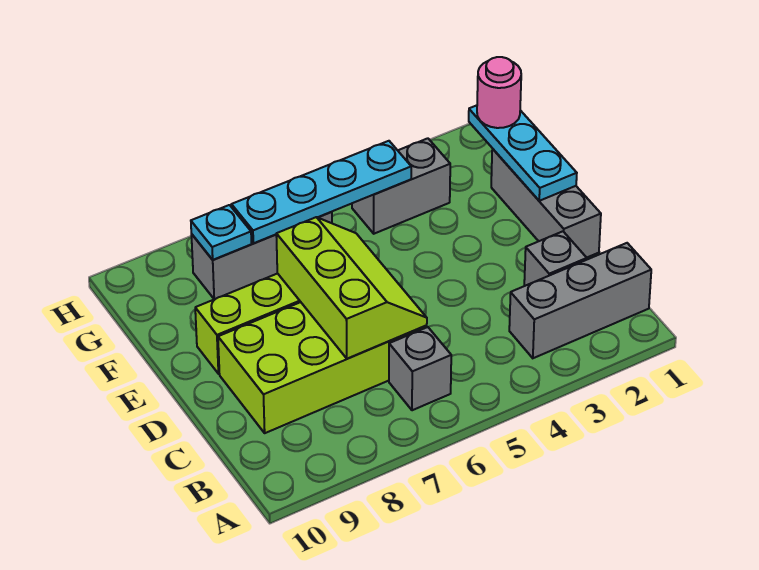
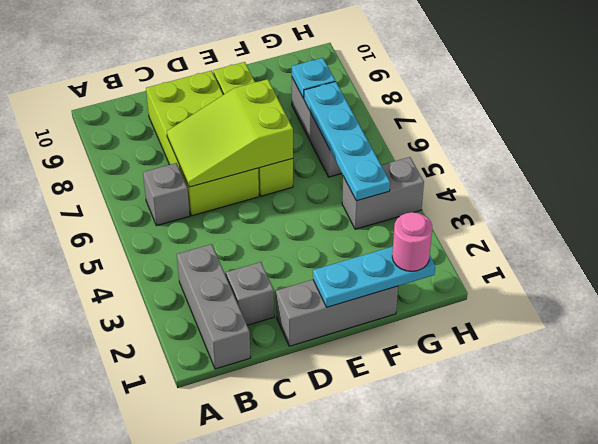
lime slope C6:E7 level 2 top 7 -> lime slope C6:E7 level 2 top E
grey brick G3:G4 level 1 -> grey brick G4:H4 level 1

